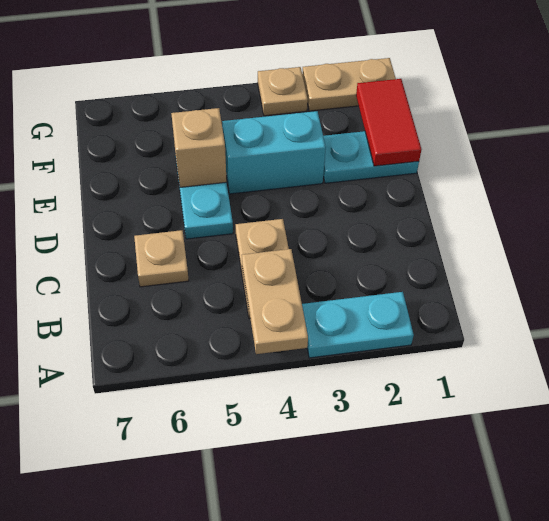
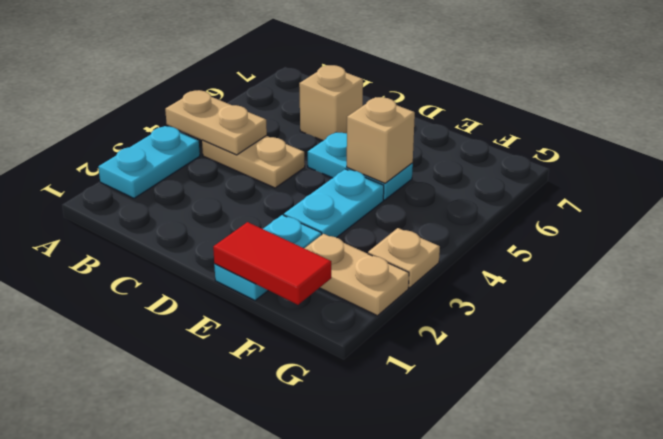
tan plate C6 level 1 -> tan brick C6 level 1
cyan brick E3:E4 level 1 -> cyan plate E3:E4 level 1
tan plate G1:G2 level 1 -> tan plate F2:G2 level 1

